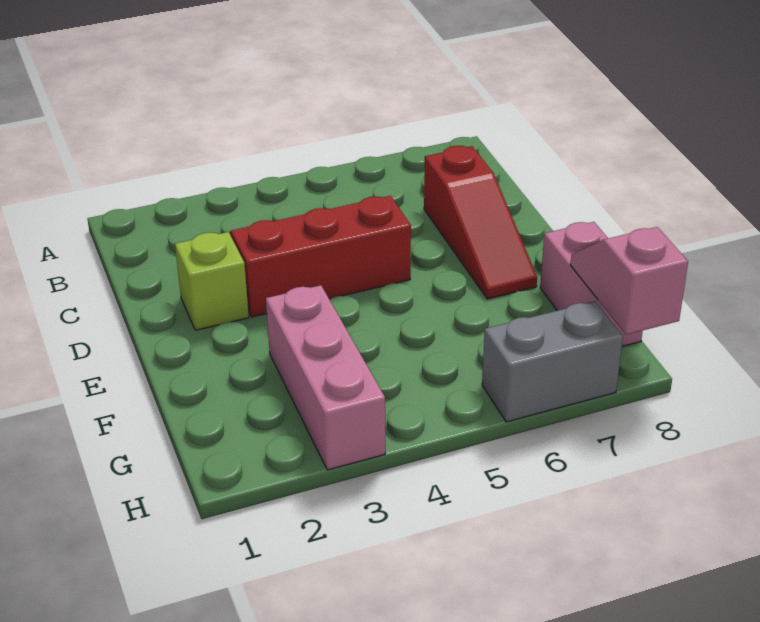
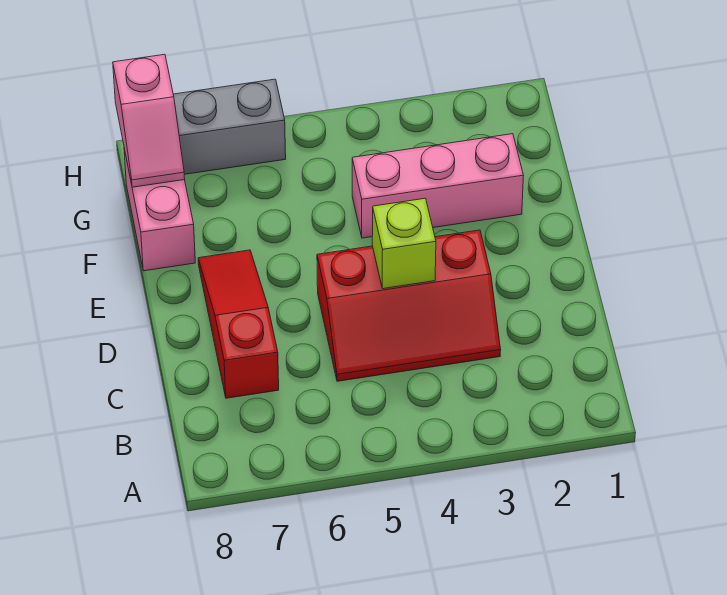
lime brick D2 level 1 -> lime brick D4 level 2
pink brick F3:H3 level 1 -> pink brick F2:F4 level 1

